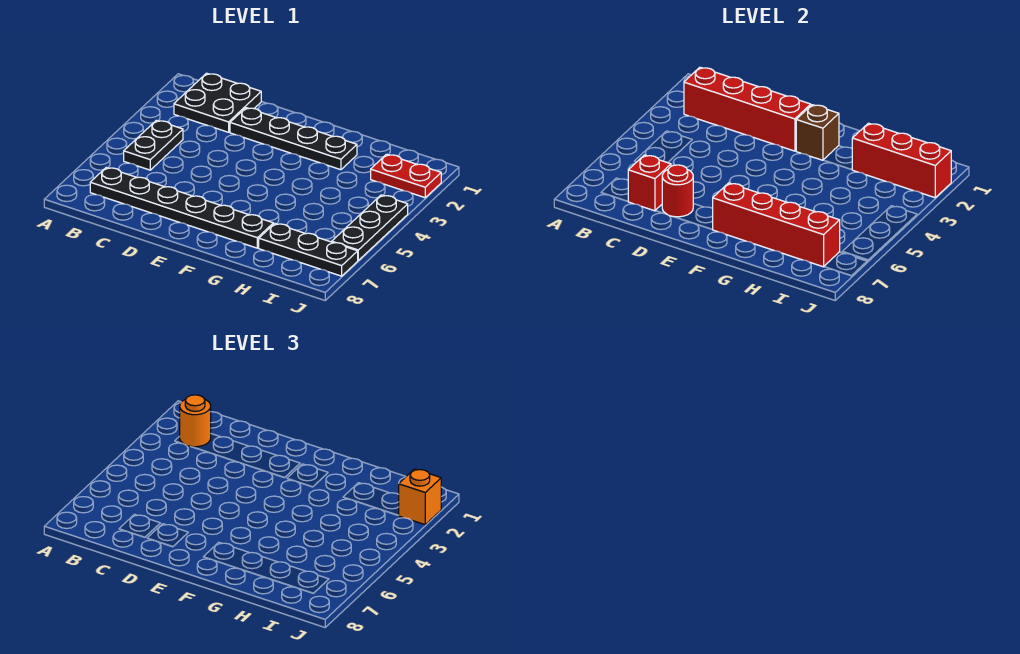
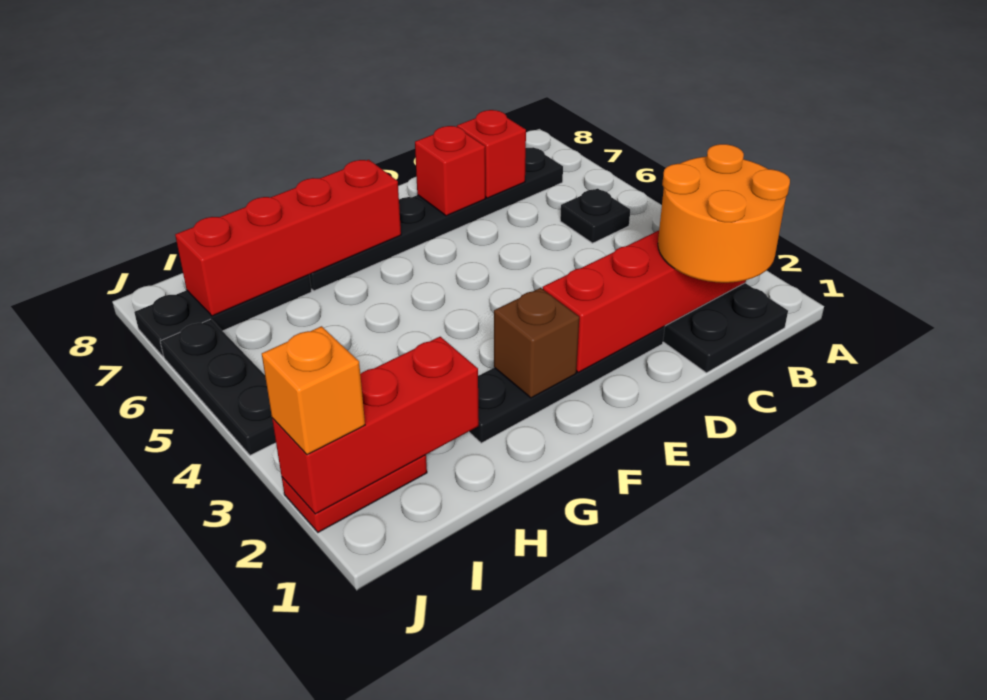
orange round brick B2 level 3 -> orange round brick B1:C2 level 3
black plate B4:B5 level 1 -> black plate B5 level 1
red round brick D7 level 2 -> red brick D7 level 2

